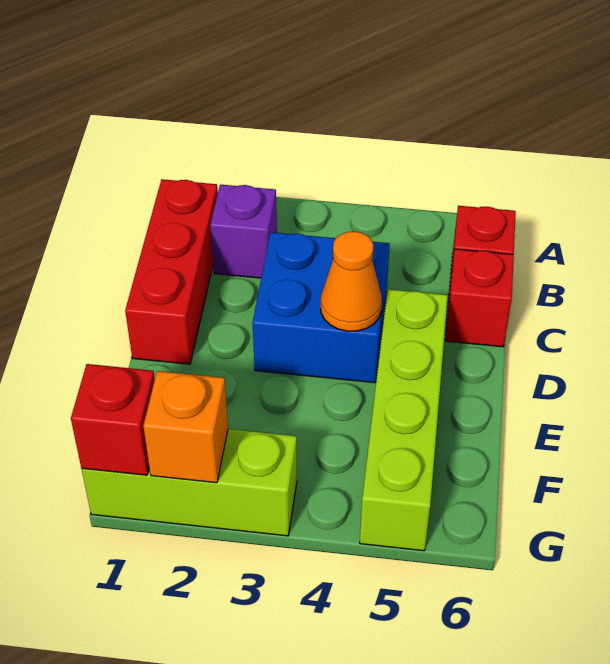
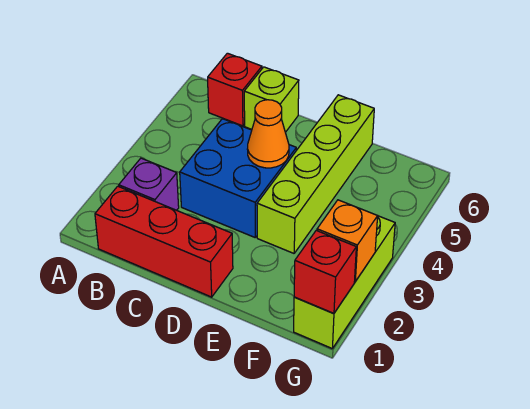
red brick C6 level 1 -> lime brick C6 level 1
lime brick D5:G5 level 1 -> lime brick E3:E6 level 1

